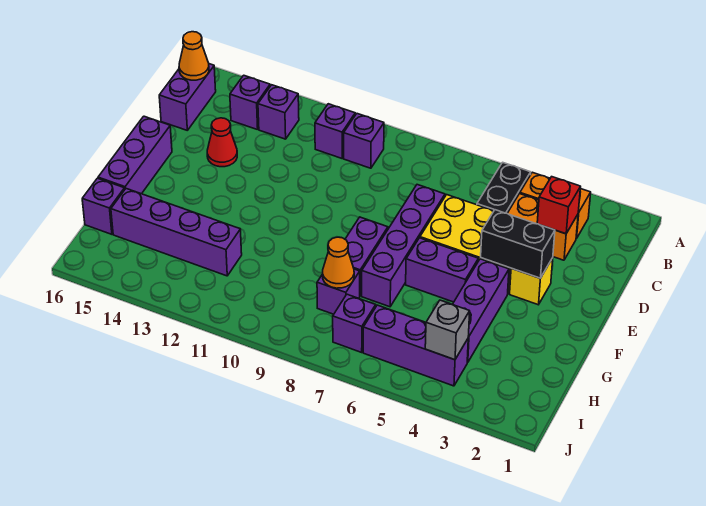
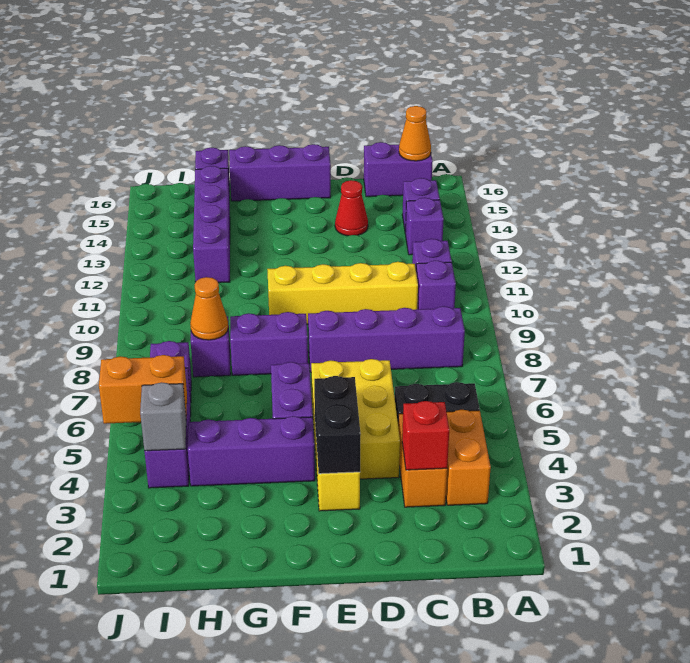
none -> yellow brick C10:F10 level 1
purple brick D7:G7 level 1 -> purple brick B8:E8 level 1
none -> orange brick I5:J5 level 2

